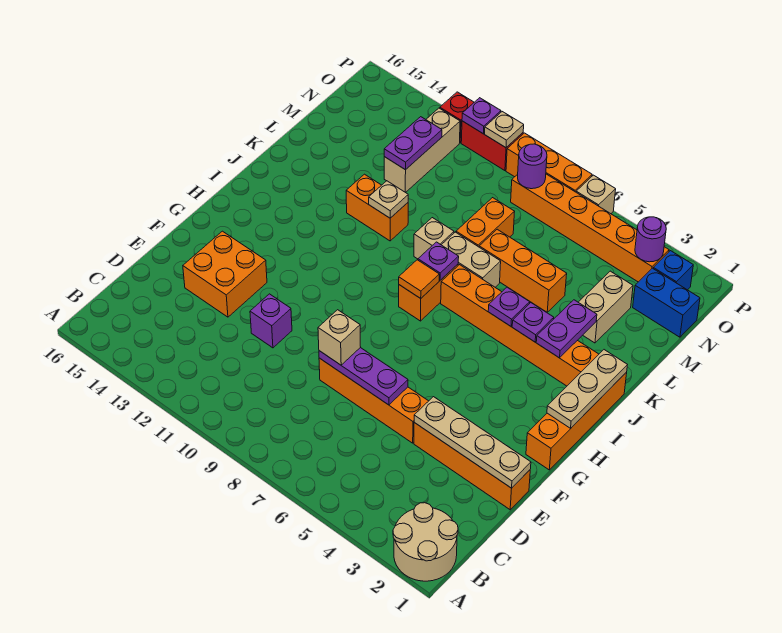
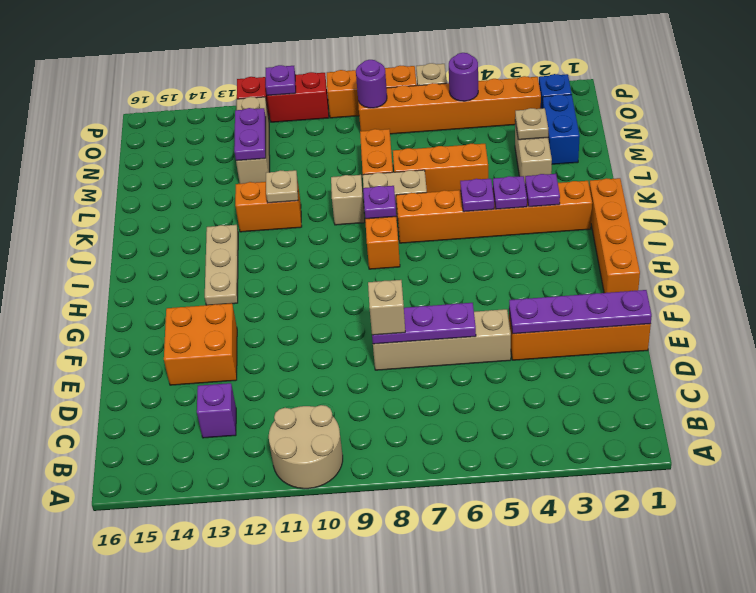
tan round brick A1:B2 level 1 -> tan round brick A10:B11 level 1
tan plate E1:E4 level 2 -> purple plate E1:E4 level 2
orange brick E5:E8 level 1 -> tan brick E5:E8 level 1
purple brick E11 level 1 -> purple brick C13 level 1
tan plate H1:J1 level 2 -> tan plate H13:J13 level 1
orange tile I8 level 2 -> none
purple plate J3:K3 level 2 -> purple plate J3 level 2
blue brick N1:N2 level 1 -> blue brick M2:N2 level 1
purple round brick O3 level 2 -> purple round brick O5 level 2
tan plate P10 level 2 -> tan plate M3 level 2

